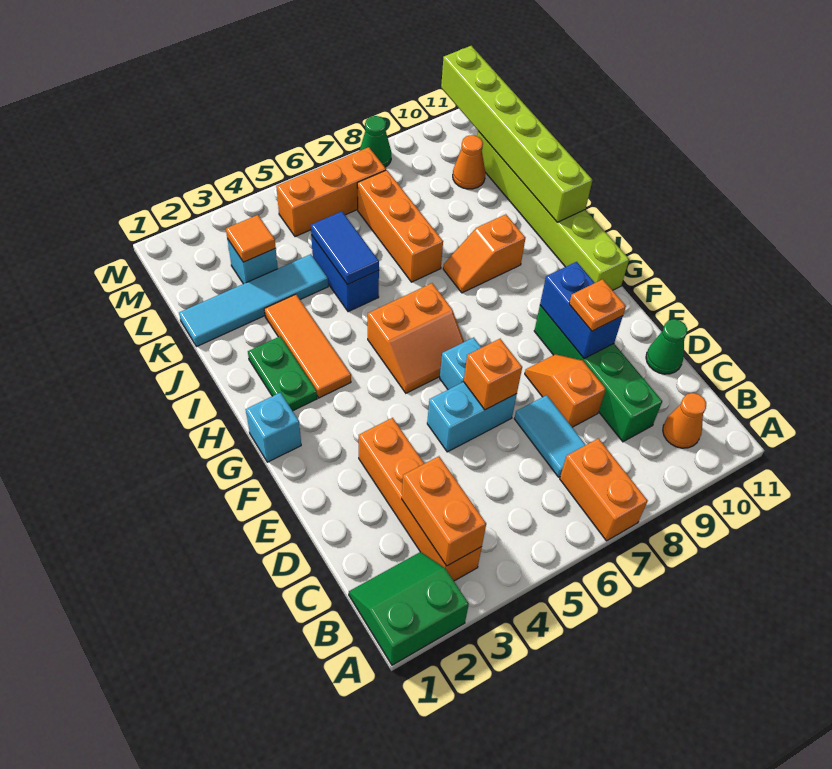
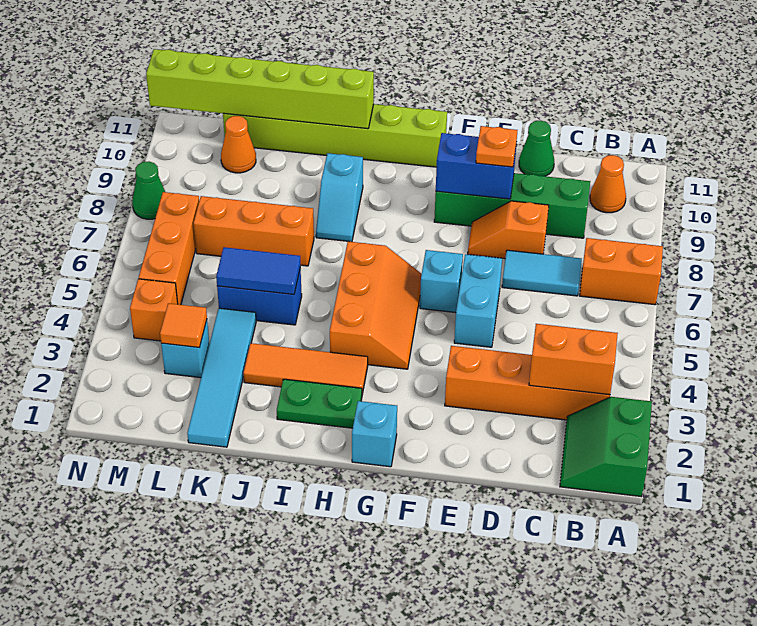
orange brick E6 level 2 -> orange brick M4 level 1
orange slope G5:H6 level 1 top H -> orange slope G4:H6 level 1 top H
orange slope I8:I9 level 1 top 9 -> cyan slope I8:I9 level 1 top 9

